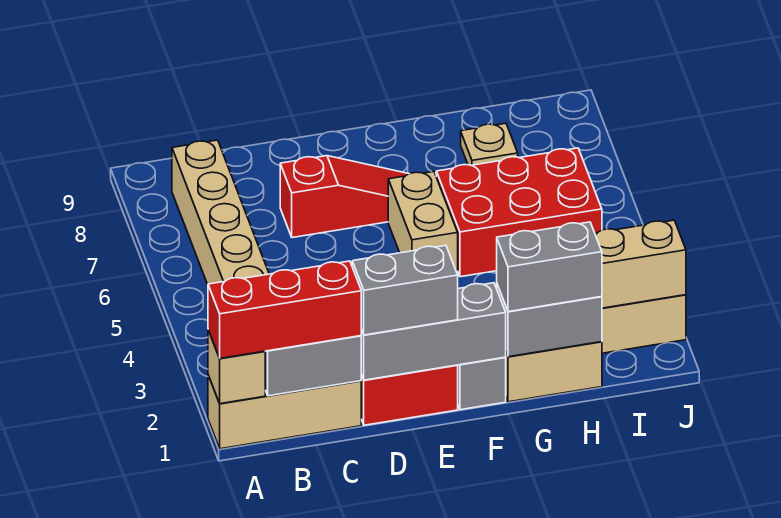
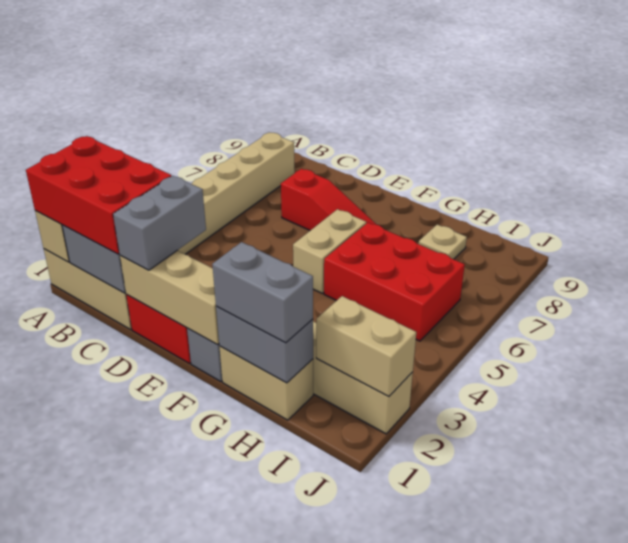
red brick A1:C1 level 3 -> red brick A1:C2 level 3
grey brick D1:F1 level 2 -> tan brick D1:F1 level 2
grey brick D1:E1 level 3 -> grey brick D1:D2 level 3

